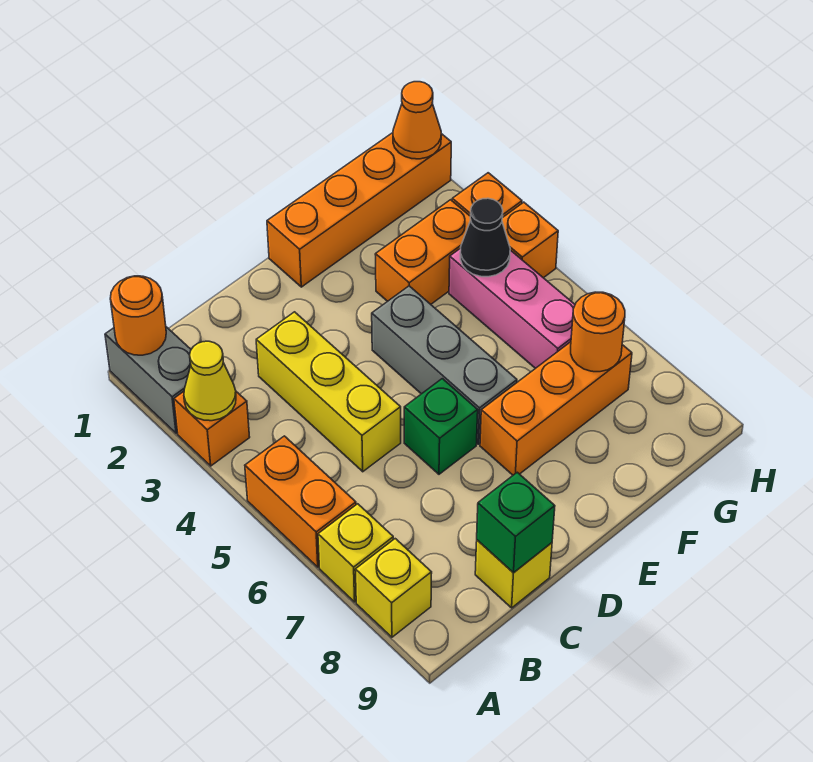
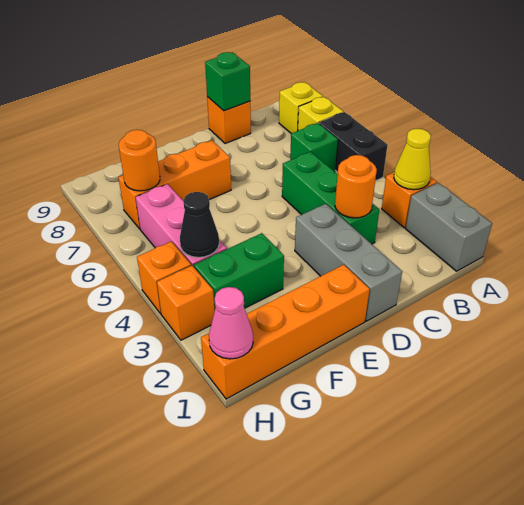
orange round brick A1 level 2 -> orange round brick C3 level 2
orange brick A5:A6 level 1 -> black brick A5:A6 level 1
yellow brick C3:C5 level 1 -> green brick C3:C5 level 1
yellow brick C9 level 1 -> orange brick C9 level 1
green brick D6 level 1 -> green brick B6 level 1
grey brick E4:E6 level 1 -> grey brick D1:D3 level 1
orange brick F3:G3 level 1 -> green brick F3:G3 level 1
orange cone H1 level 2 -> pink cone H1 level 2

